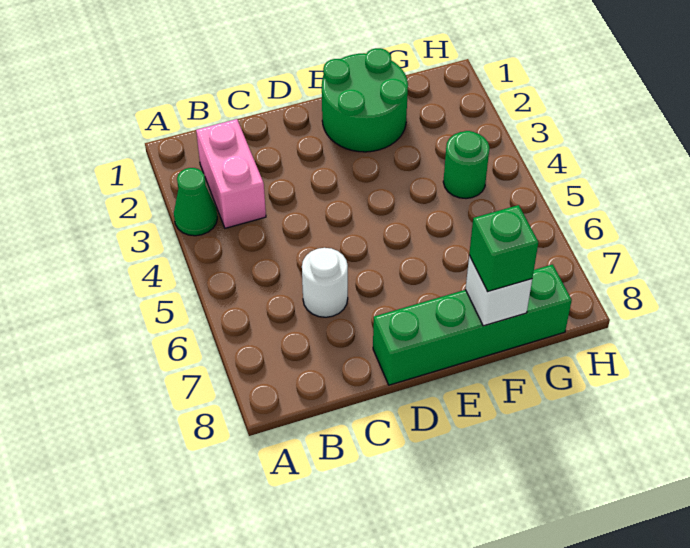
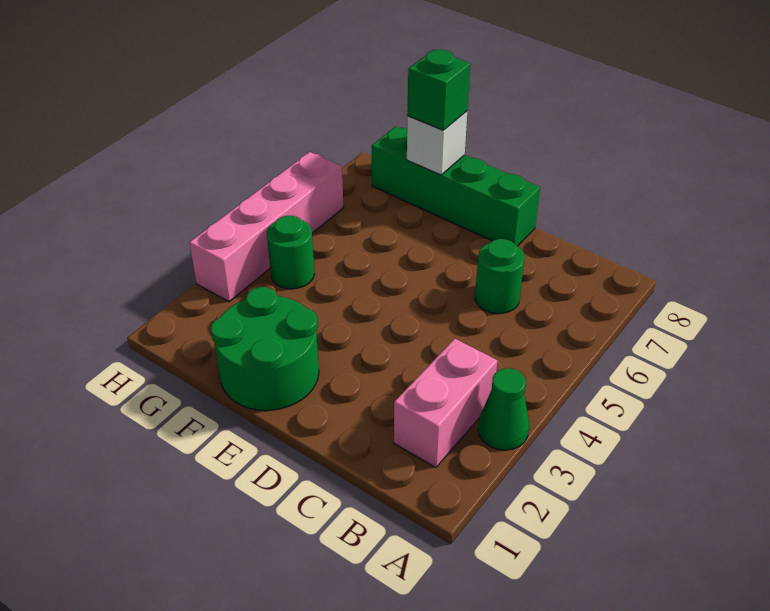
white round brick C6 level 1 -> green round brick C6 level 1
none -> pink brick H3:H6 level 1

